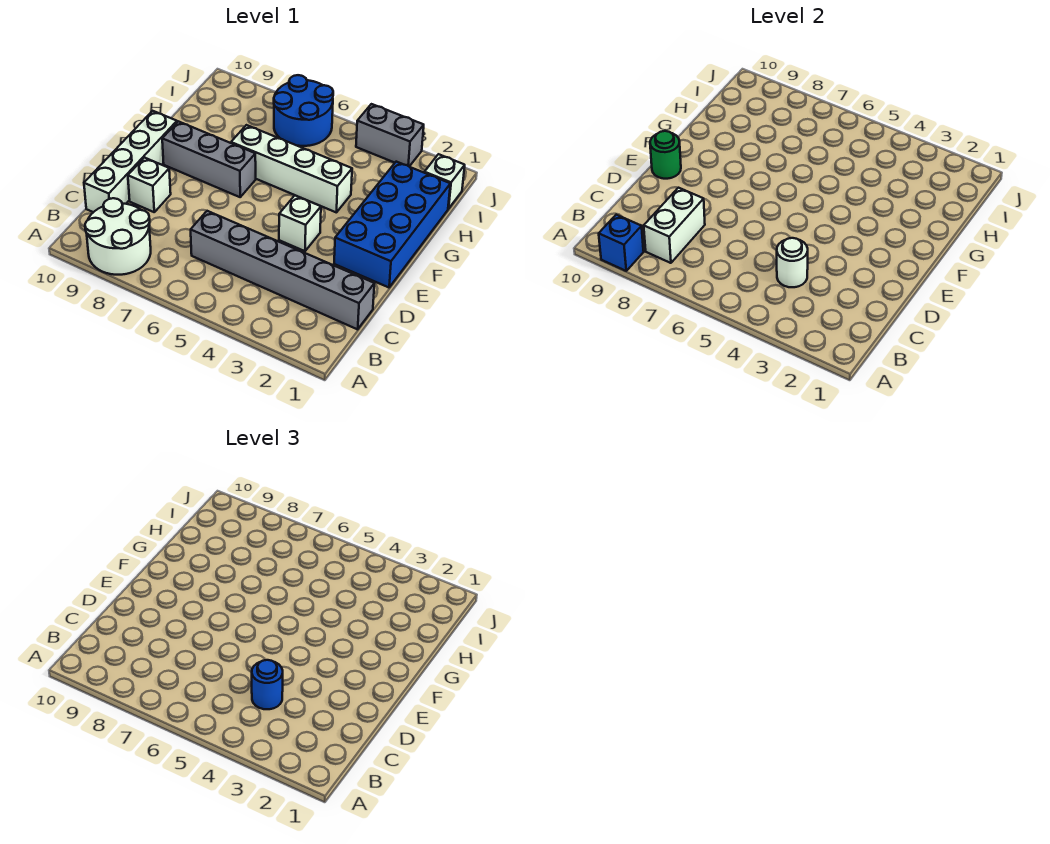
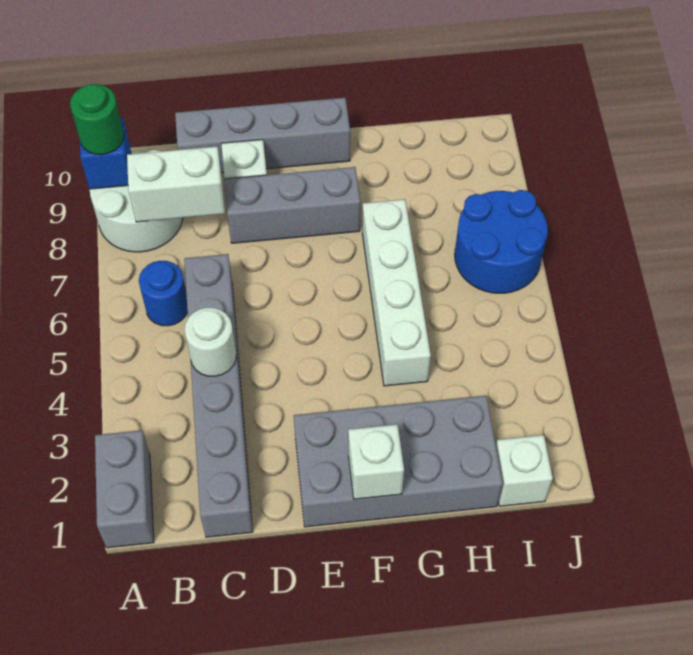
blue round brick C4 level 3 -> blue round brick B6 level 1
white brick C10:F10 level 1 -> grey brick C10:F10 level 1
blue brick E1:H2 level 1 -> grey brick E1:H2 level 1
white brick E4 level 1 -> white brick F1 level 2
green round brick E10 level 2 -> green round brick A9 level 3
grey brick F7:F9 level 1 -> grey brick D8:F8 level 1
grey brick J3:J4 level 1 -> grey brick A1:A2 level 1

